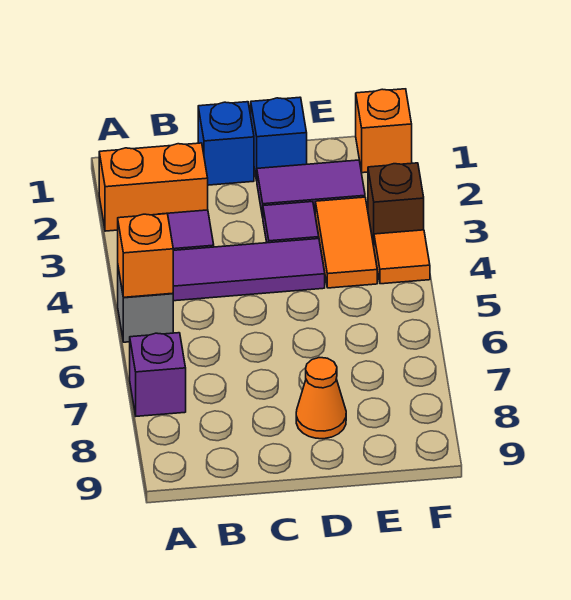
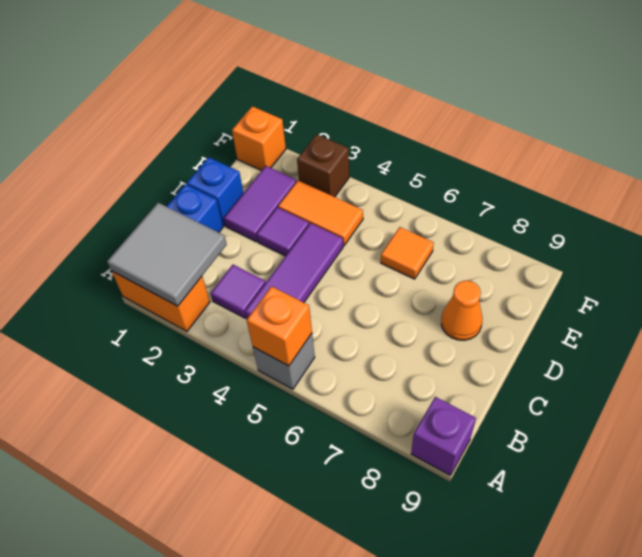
none -> grey tile A1:B2 level 2
orange brick A2:B2 level 1 -> orange brick A1:A2 level 1
purple brick A7 level 1 -> purple brick A9 level 1
orange tile F4 level 1 -> orange tile E6 level 1

